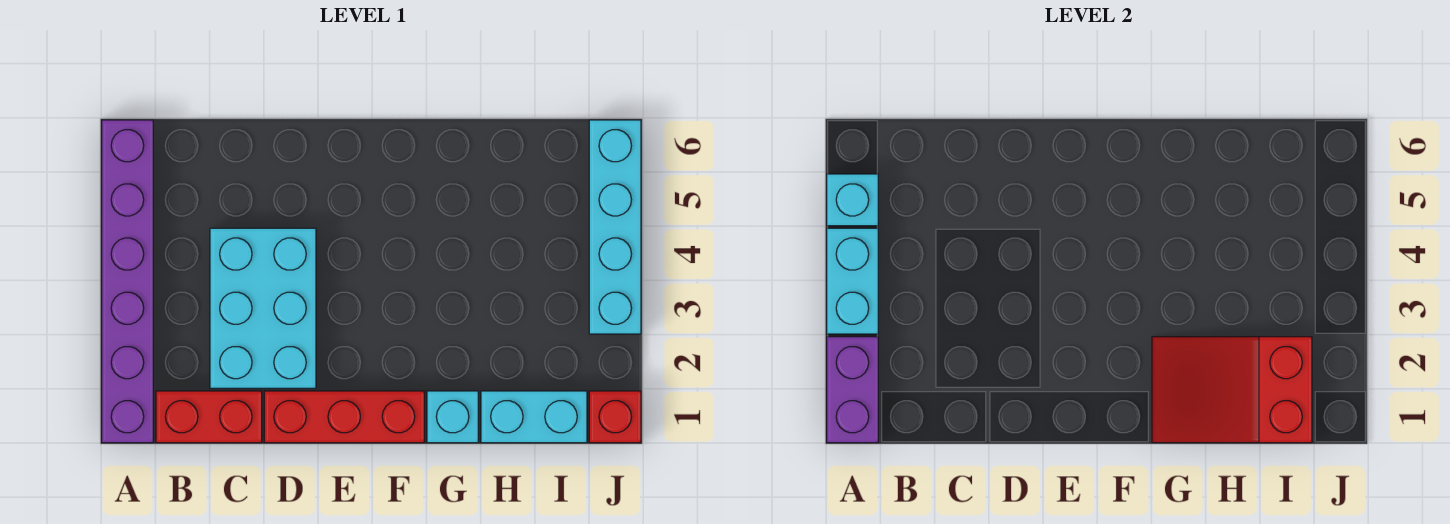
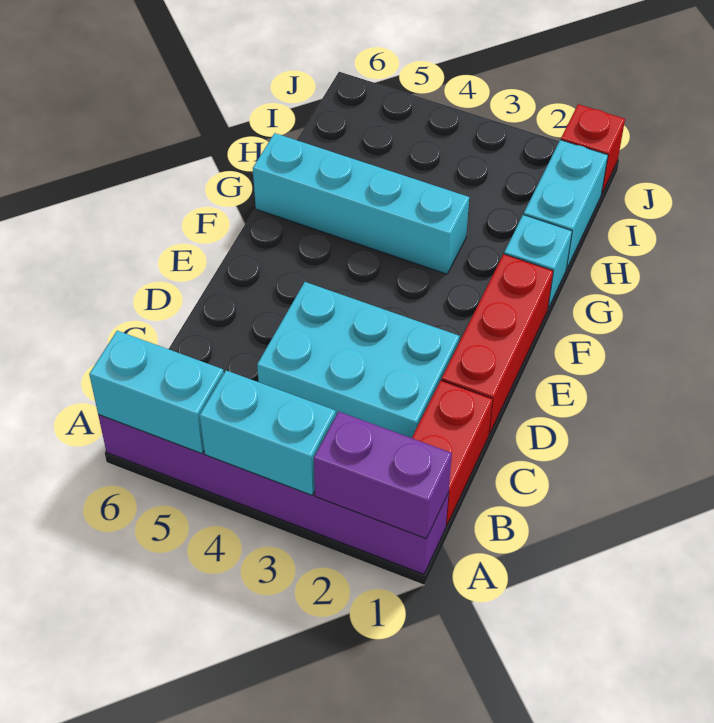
cyan brick A5 level 2 -> cyan brick A5:A6 level 2
red slope G1:I2 level 2 top I -> none
cyan brick J3:J6 level 1 -> cyan brick G3:G6 level 1

